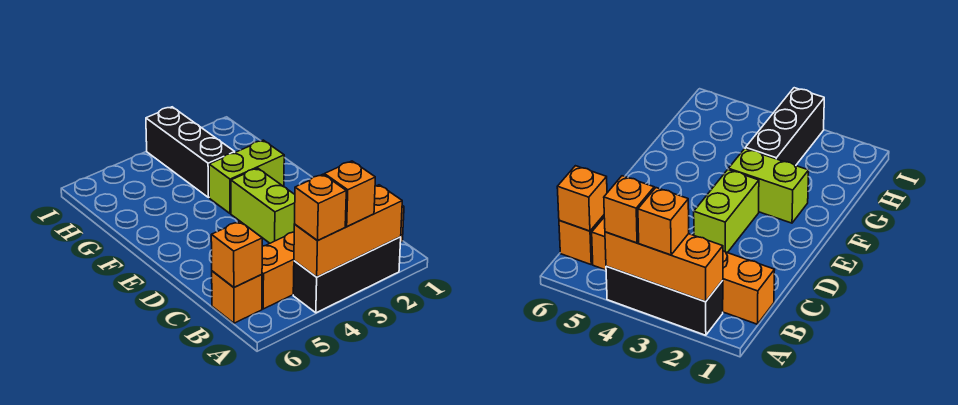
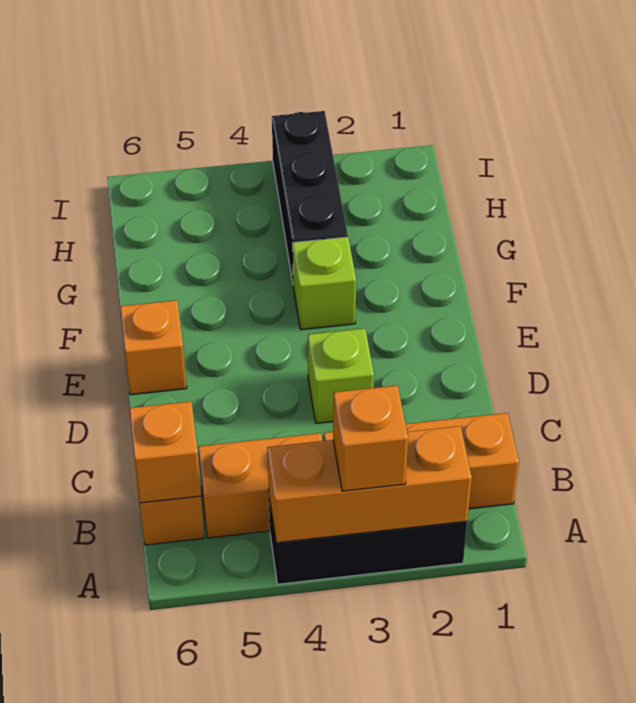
orange brick A4 level 3 -> orange brick E6 level 1
lime brick D3:E3 level 1 -> lime brick D3 level 1
lime brick F2:F3 level 1 -> lime brick F3 level 1

